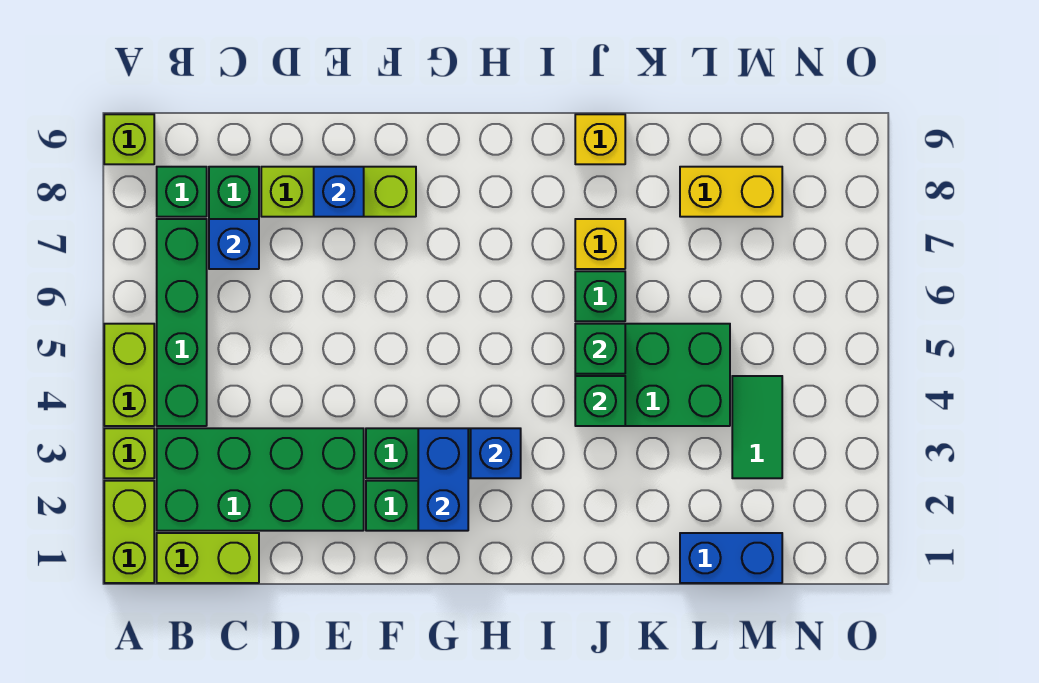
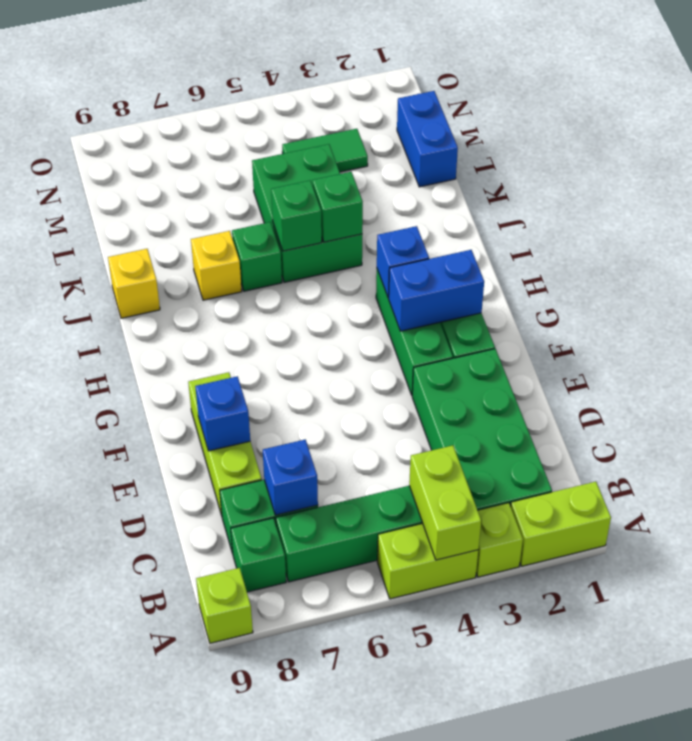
lime brick B1:C1 level 1 -> lime brick A4:B4 level 2
yellow brick L8:M8 level 1 -> none

